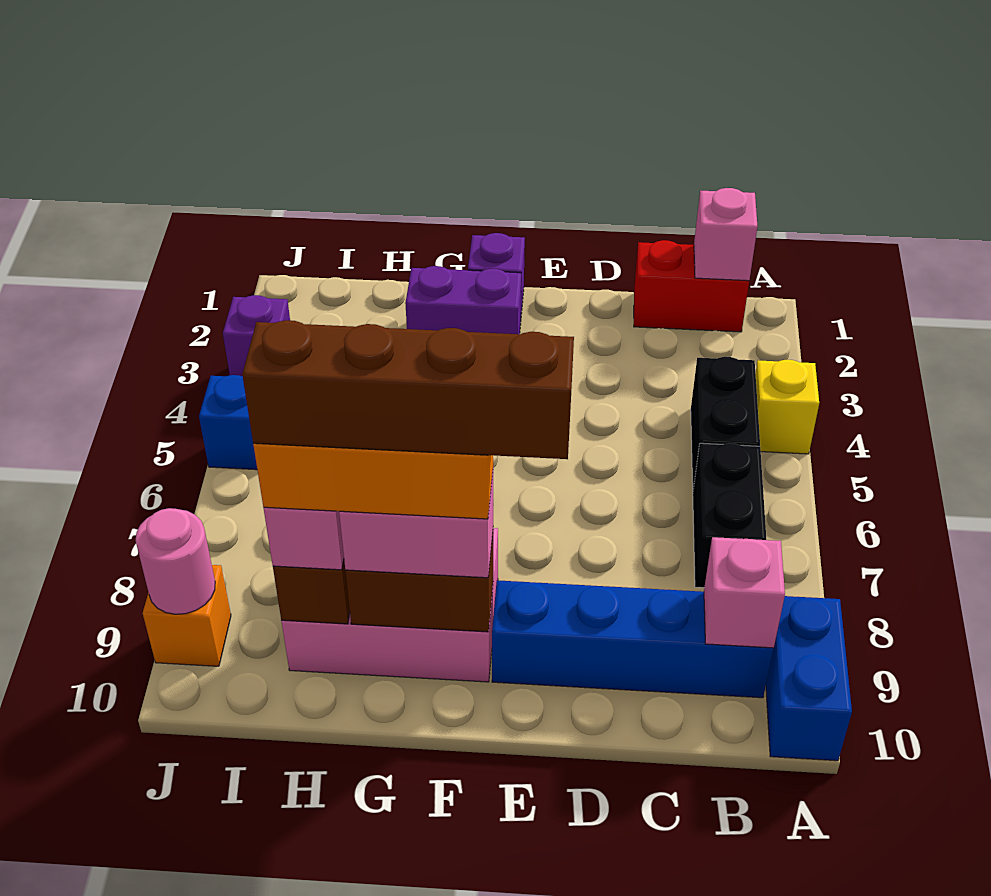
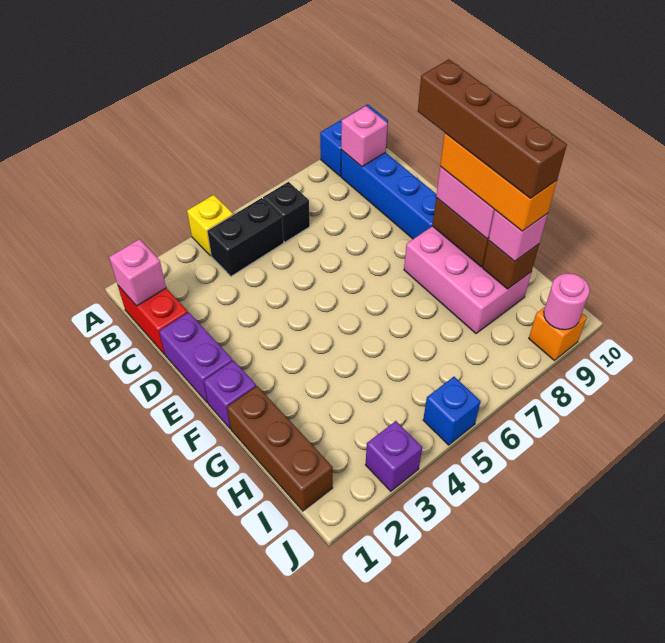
black brick B6:B7 level 1 -> black brick B6 level 1
purple brick F2:G2 level 1 -> purple brick D1:E1 level 1
none -> brown brick G1:I1 level 1

